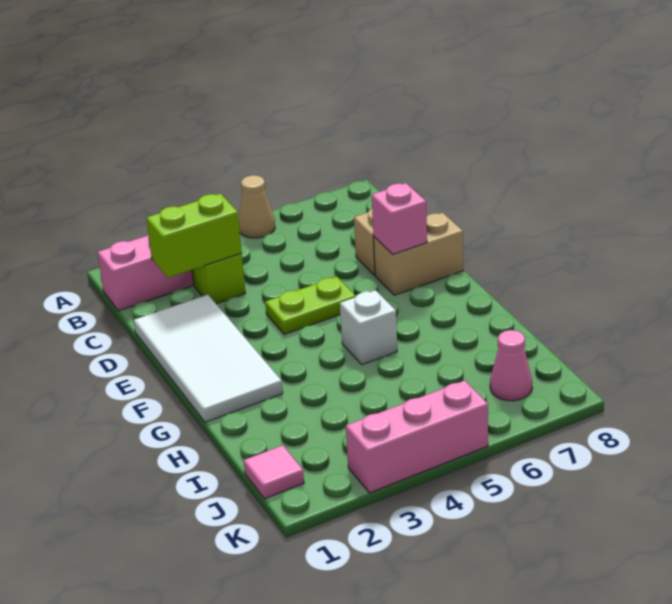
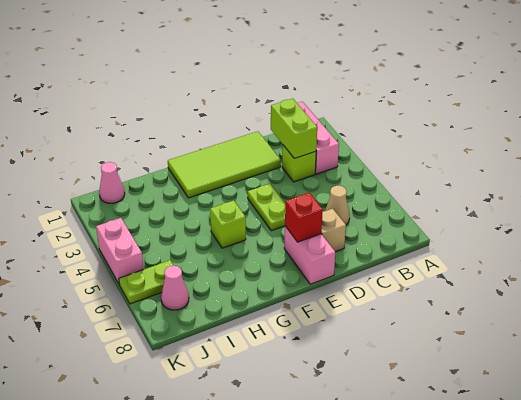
tan cone A5 level 1 -> tan cone C6 level 1
white tile D1:G2 level 1 -> lime tile D1:G2 level 1
tan brick E7:E8 level 1 -> pink brick E7:E8 level 1
pink brick E7 level 2 -> red brick E7 level 2
white brick G5 level 1 -> lime brick G5 level 1
pink tile J1 level 1 -> pink cone J1 level 1
none -> lime plate J6:K6 level 1
pink brick K3:K5 level 1 -> pink brick K4:K5 level 1

